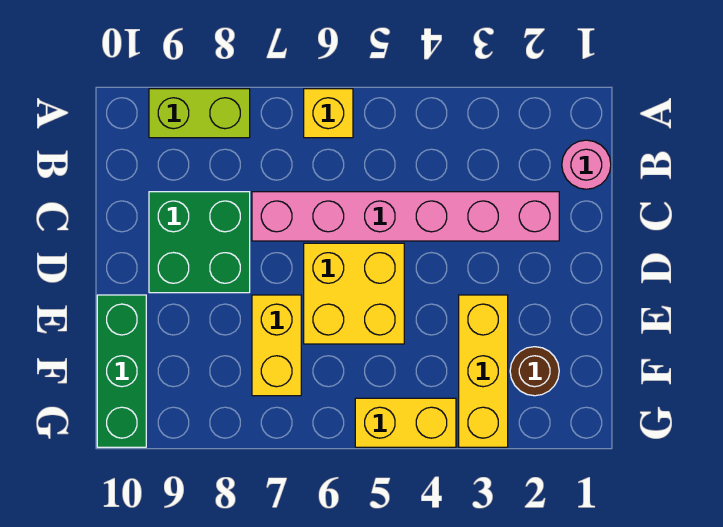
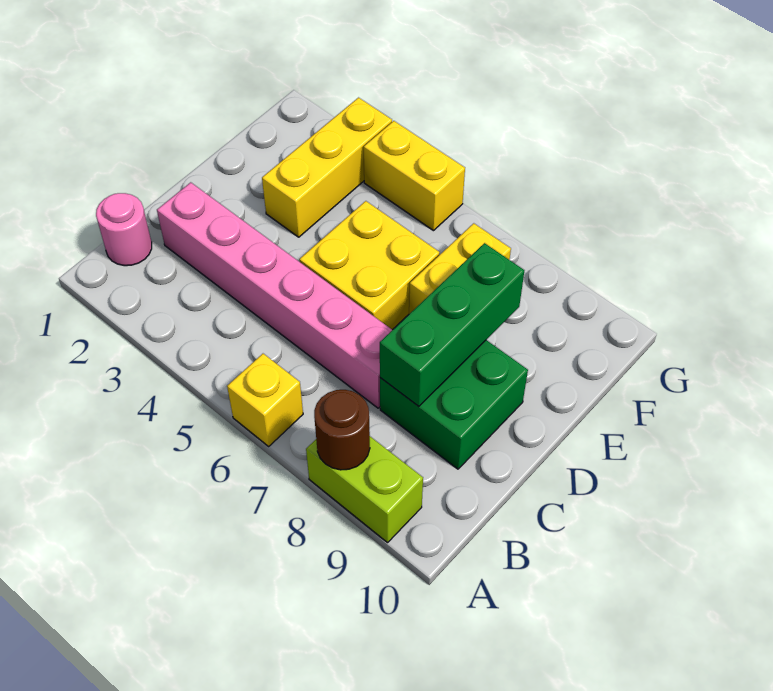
green brick E10:G10 level 1 -> green brick C8:E8 level 2
brown round brick F2 level 1 -> brown round brick A8 level 2

